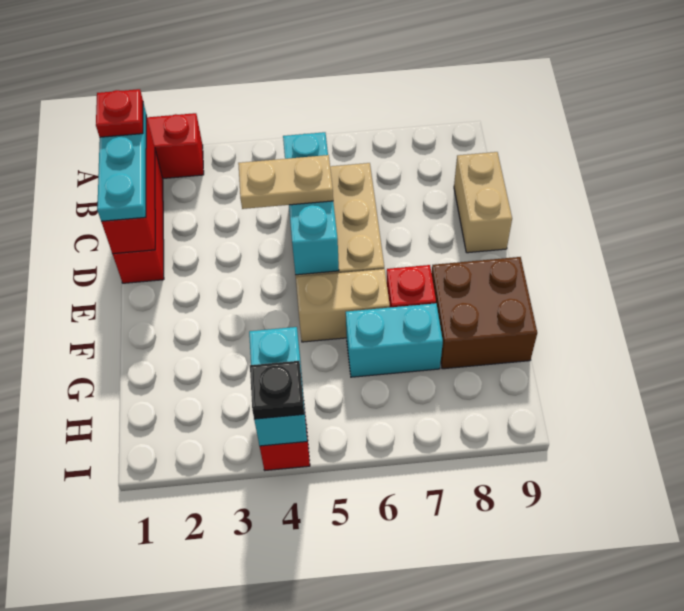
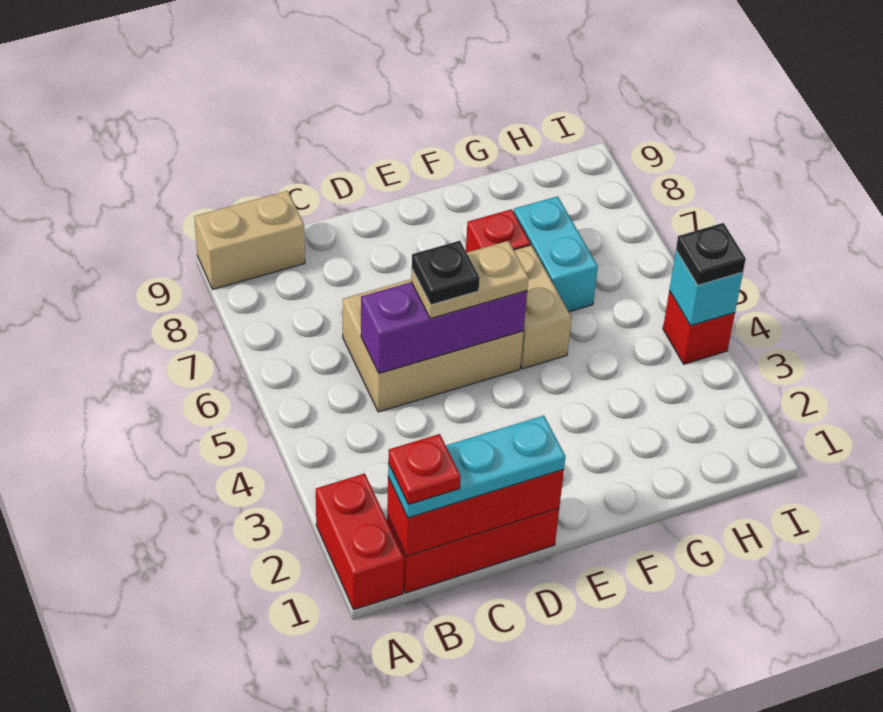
cyan brick C5:E5 level 2 -> purple brick C5:E5 level 2
tan brick C9:D9 level 1 -> tan brick A9:B9 level 1
tan plate D4:D5 level 3 -> tan plate D5:E5 level 3
none -> black plate D5 level 4
brown brick F8:G9 level 1 -> none
cyan brick H4:I4 level 2 -> cyan brick I4 level 2

